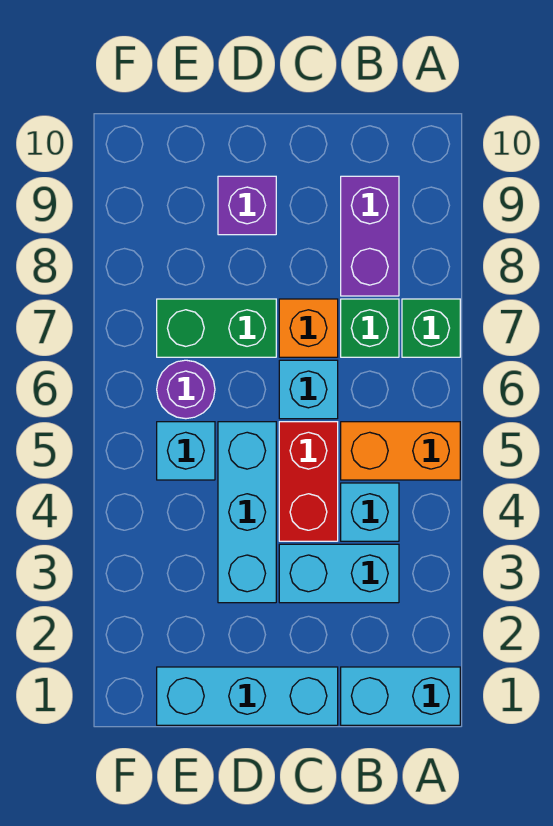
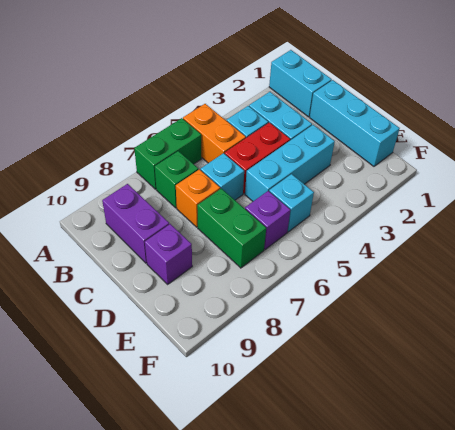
green brick A7 level 1 -> green brick A6:A7 level 1
purple brick B8:B9 level 1 -> purple brick B9:C9 level 1
purple round brick E6 level 1 -> purple brick E6 level 1

